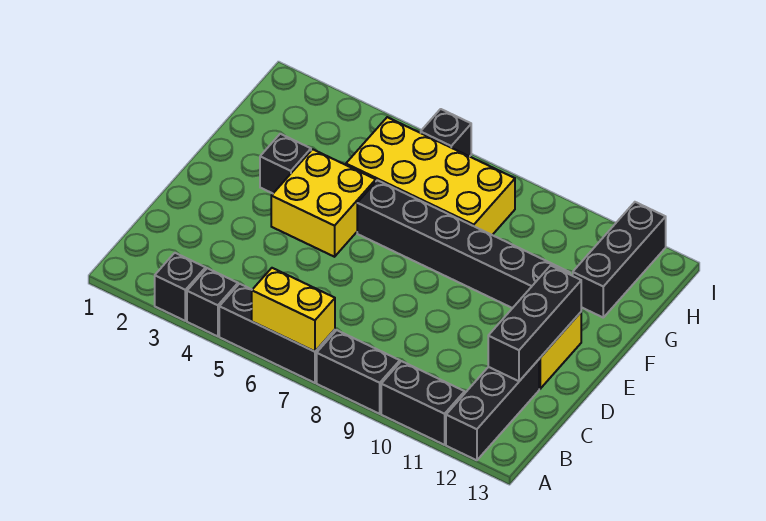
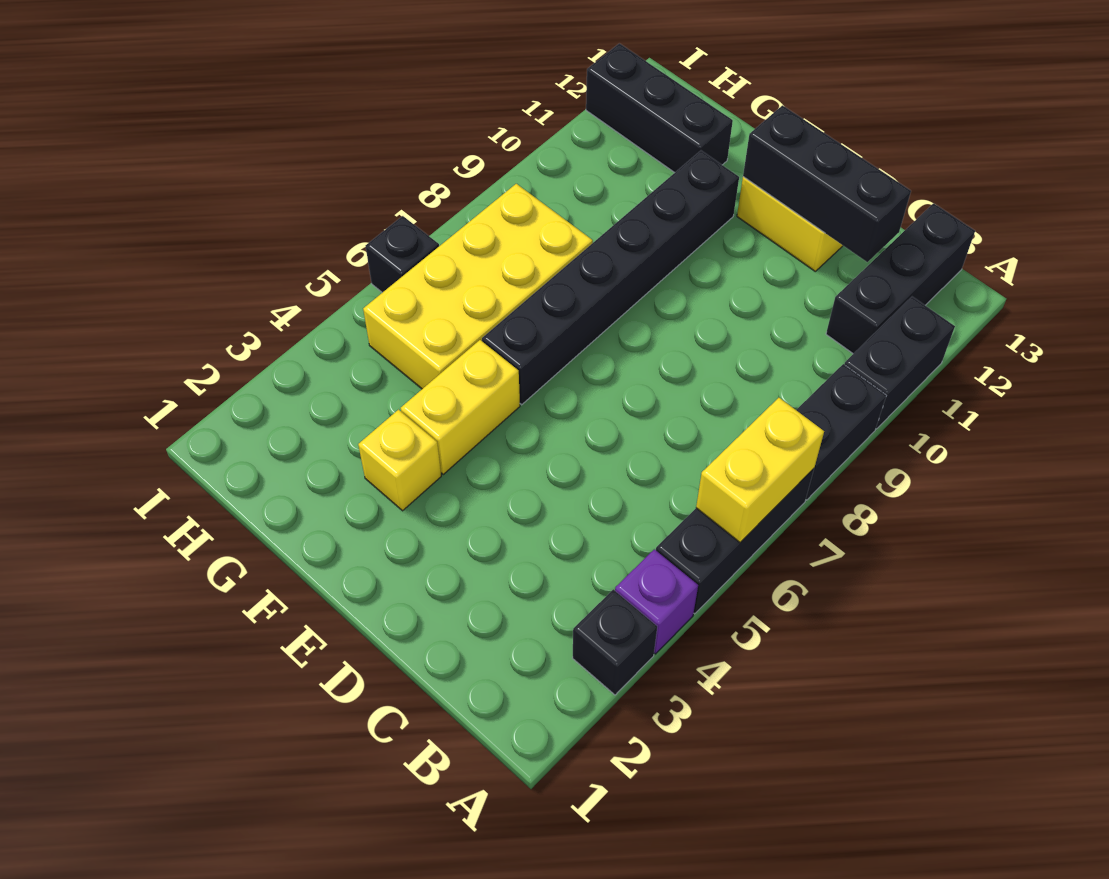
black brick A4 level 1 -> purple brick A4 level 1
black brick A12:C12 level 1 -> black brick B11:B13 level 1
yellow brick E4:F5 level 1 -> yellow brick F4:F5 level 1
black brick F3 level 1 -> yellow brick F3 level 1

